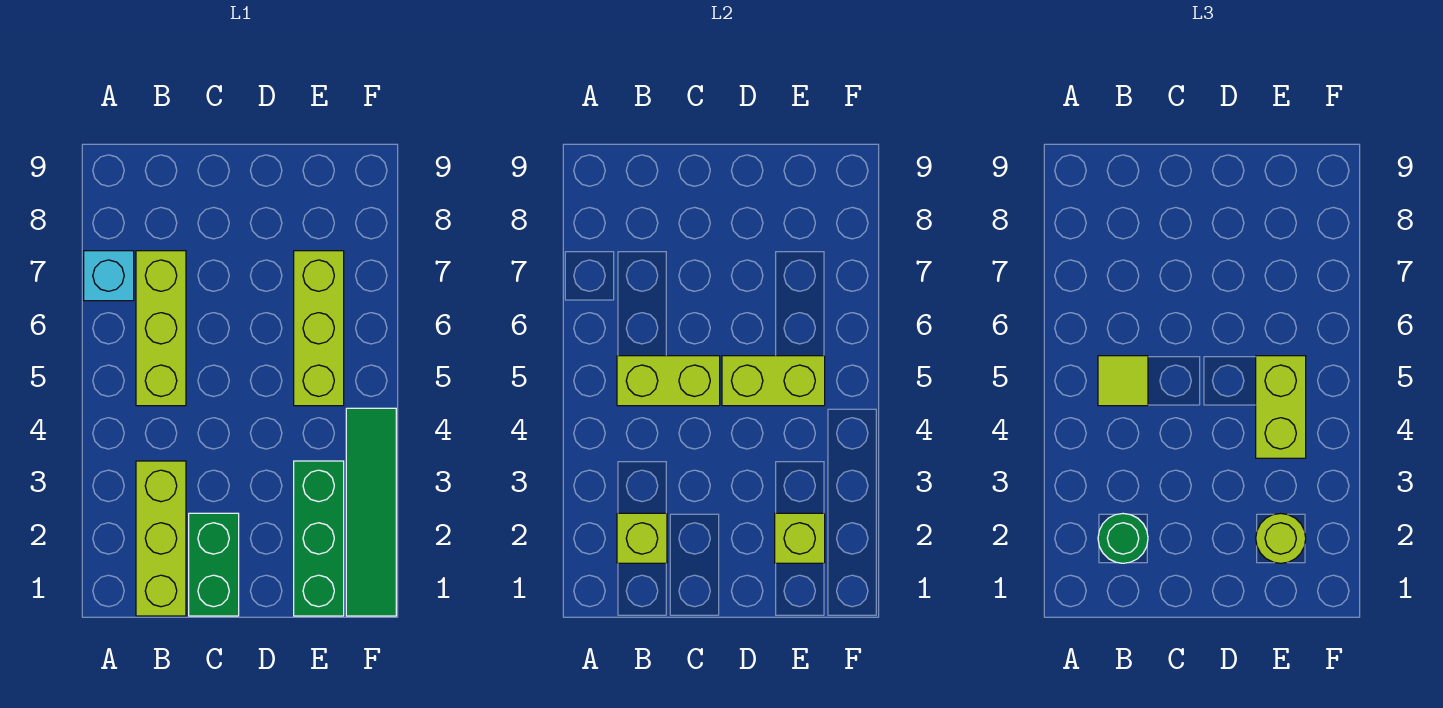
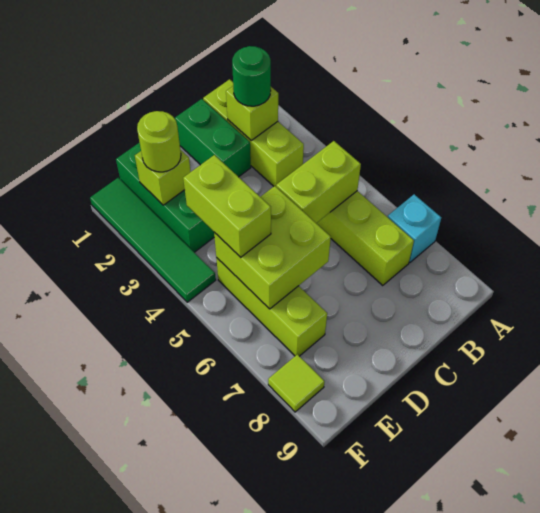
lime tile B5 level 3 -> lime tile F8 level 1
lime brick D5:E5 level 2 -> lime brick D5:E6 level 2

